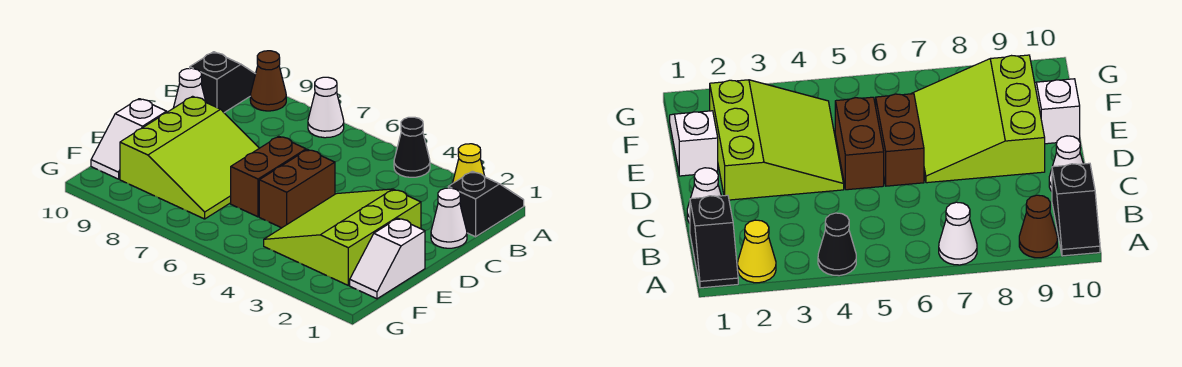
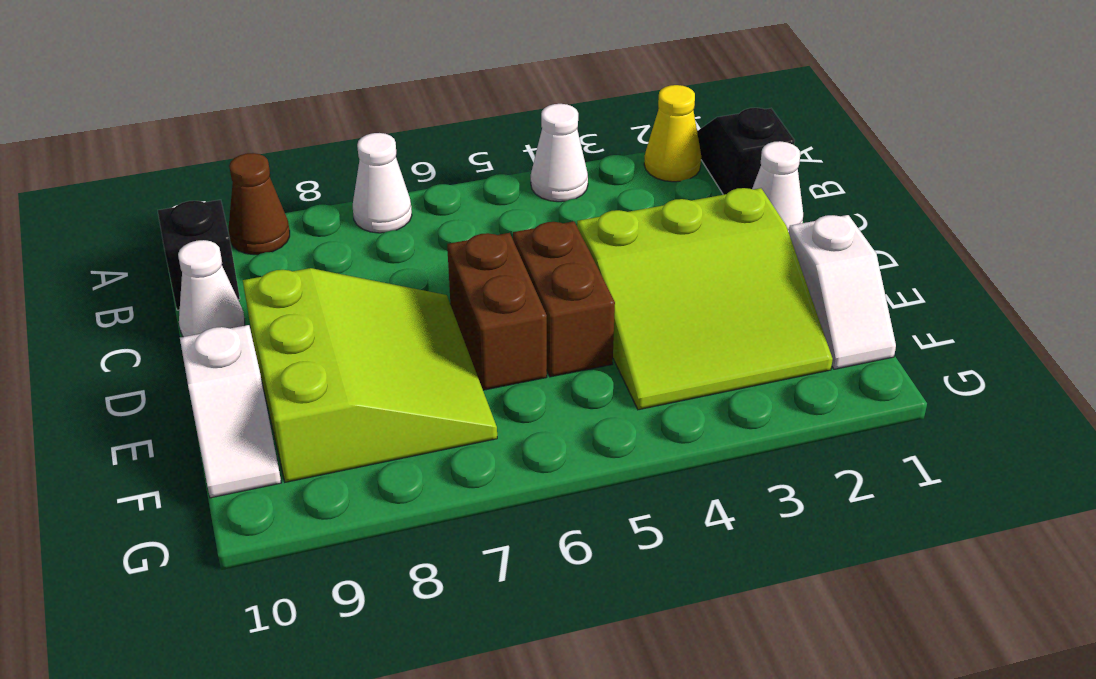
black cone A4 level 1 -> white cone A4 level 1
lime slope D2:F4 level 1 top 2 -> lime slope D2:F4 level 1 top D

